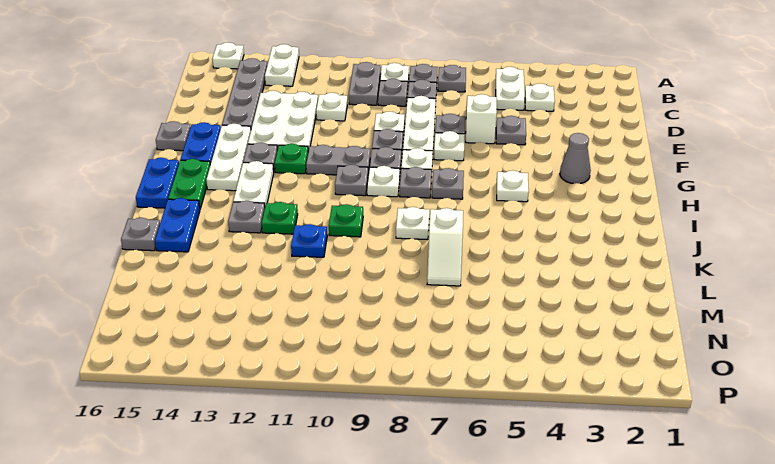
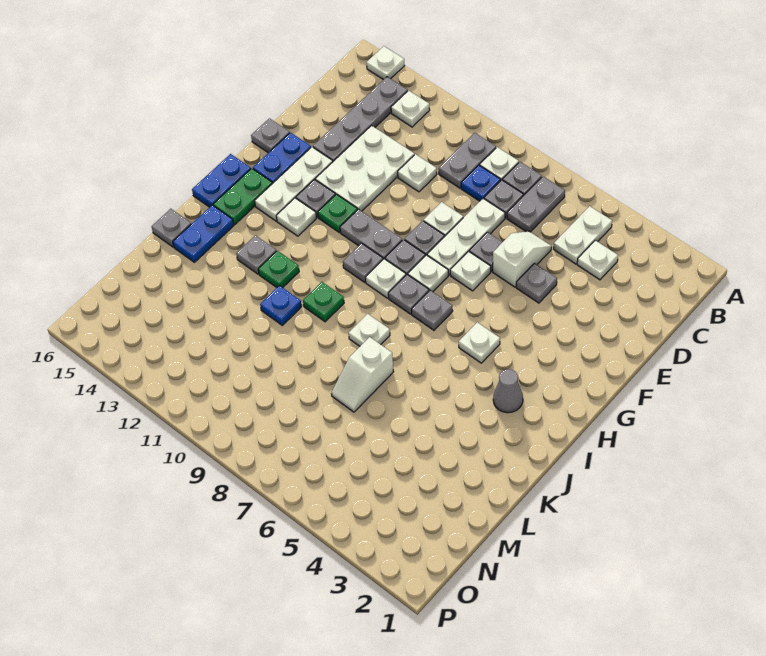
white plate A13:B13 level 1 -> white plate B13 level 1
grey plate B7 level 1 -> grey plate B7:C7 level 1
grey plate C9 level 1 -> blue plate C9 level 1
grey cone G3 level 1 -> grey cone I3 level 1
white plate H13:I13 level 1 -> white plate H13 level 1

